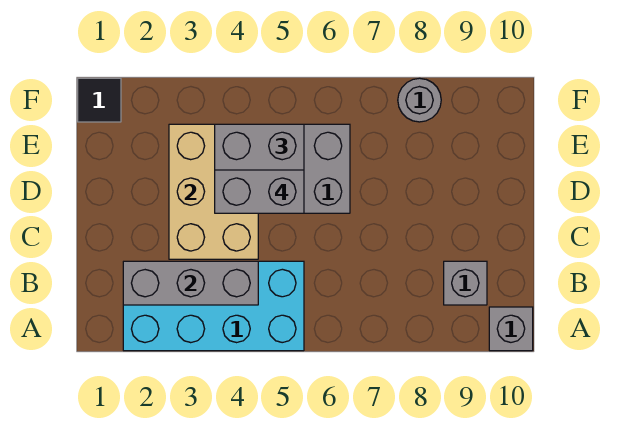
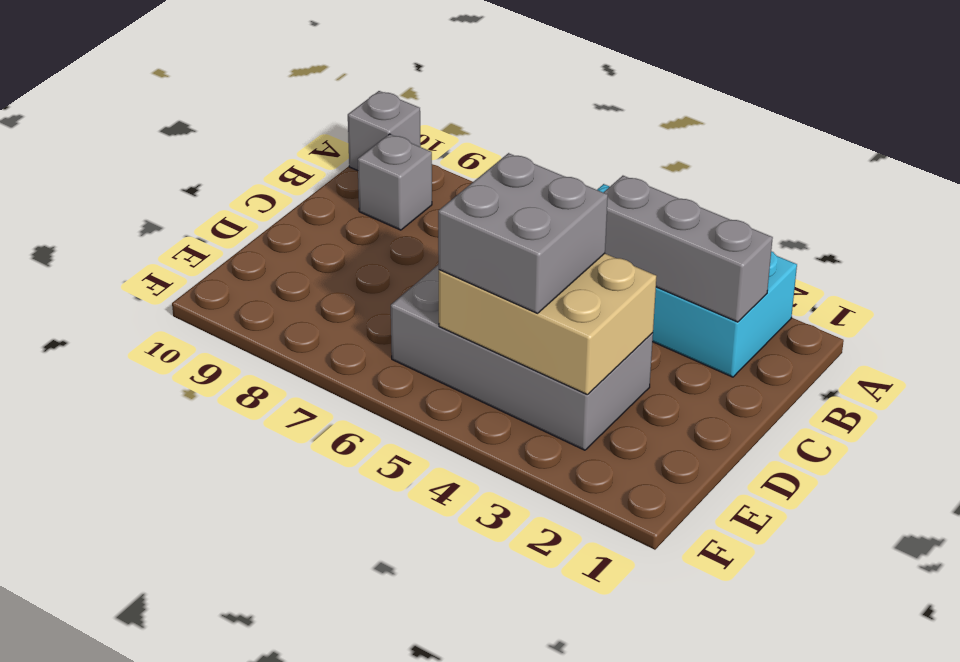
tan brick C3:E4 level 2 -> tan brick D3:E5 level 2
grey brick D4:D5 level 4 -> none
black tile F1 level 1 -> none
grey round brick F8 level 1 -> none

